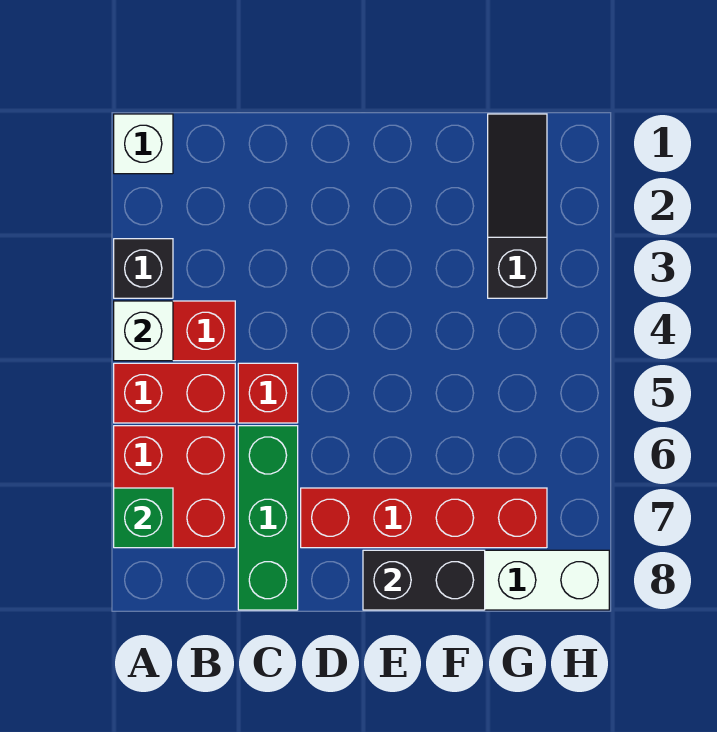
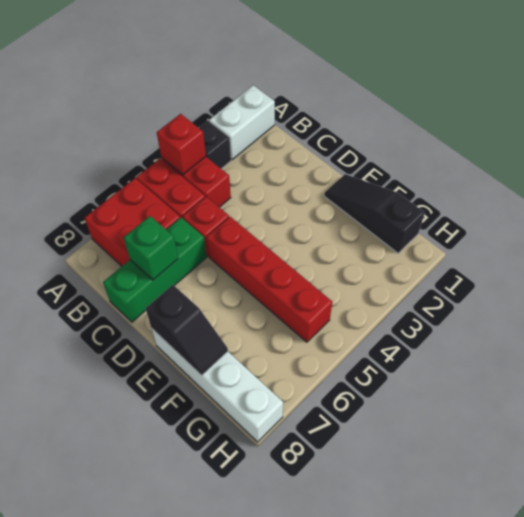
white brick A1 level 1 -> white brick A1:A2 level 1
white brick A4 level 2 -> red brick A4 level 2
green brick A7 level 2 -> green brick C7 level 2
red brick D7:G7 level 1 -> red brick D5:G5 level 1
black brick E8:F8 level 2 -> black slope E8:F8 level 2 top E
black slope G1:G3 level 1 top 3 -> black slope E1:G1 level 1 top G

